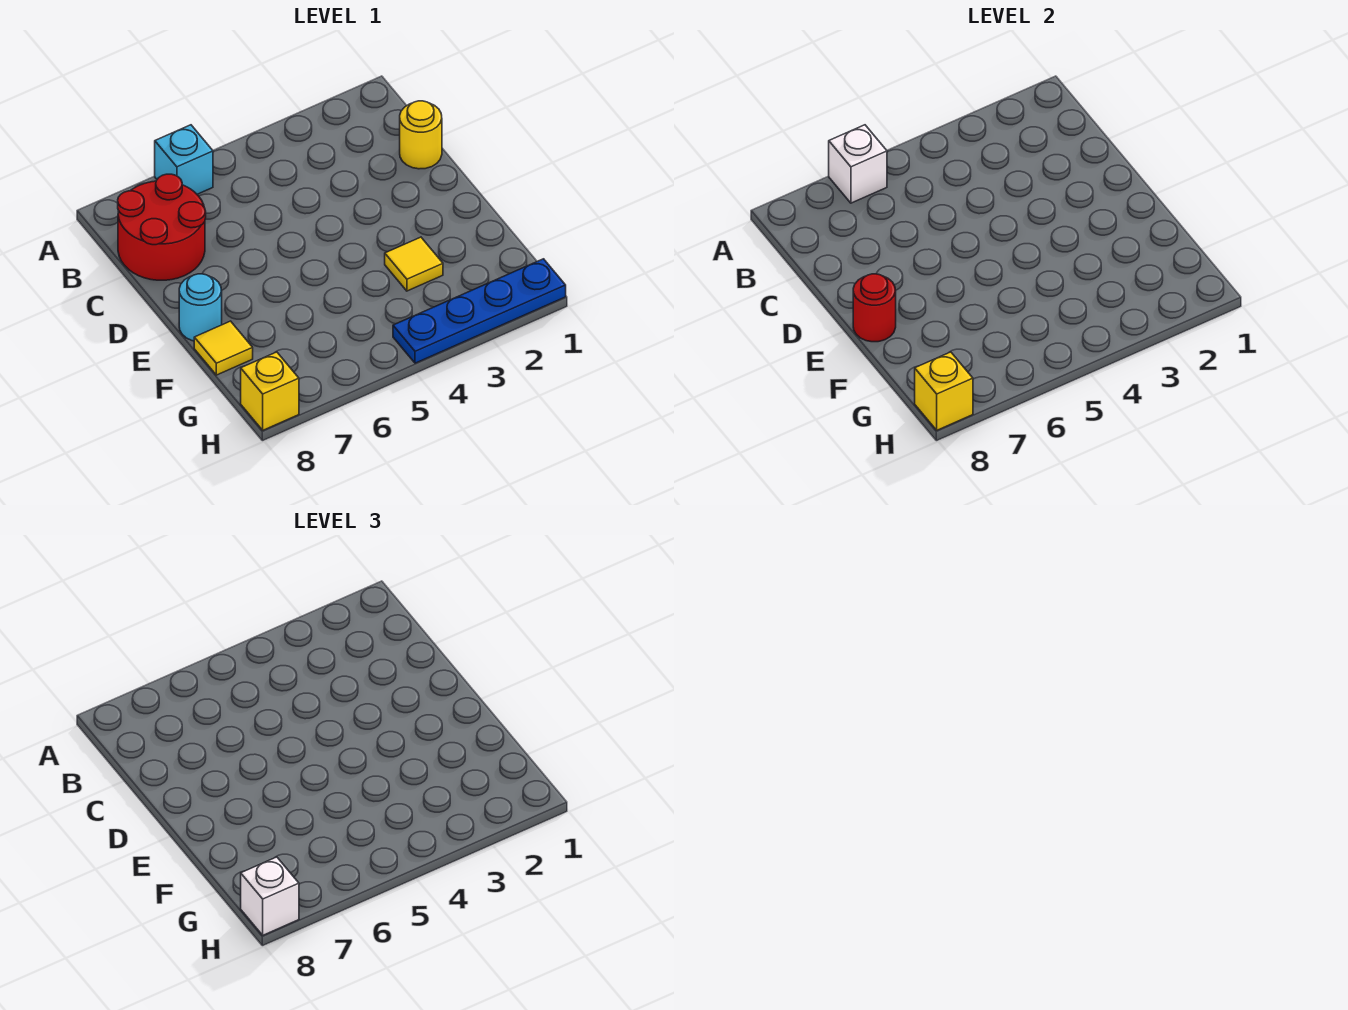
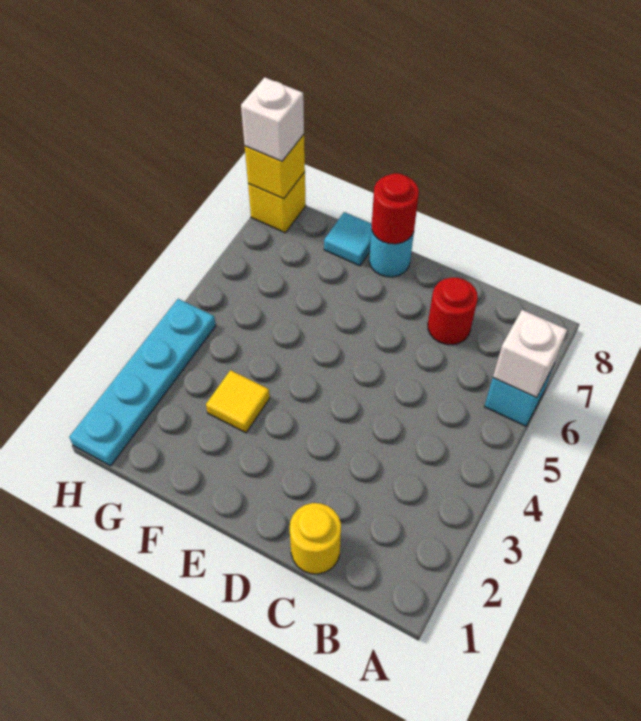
red round brick B7:C8 level 1 -> red round brick C7 level 1
yellow tile F8 level 1 -> cyan tile F8 level 1
blue plate H1:H4 level 1 -> cyan plate H1:H4 level 1

